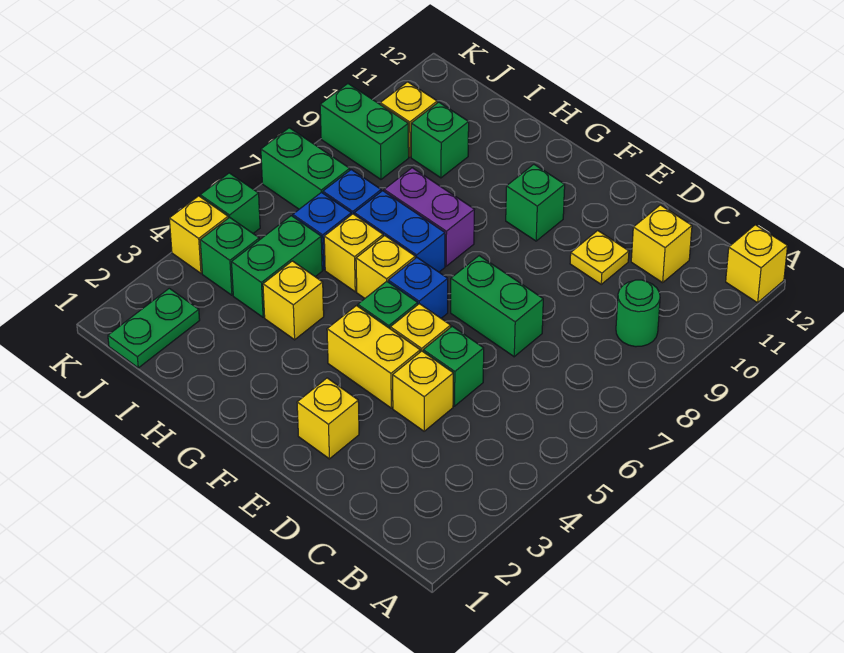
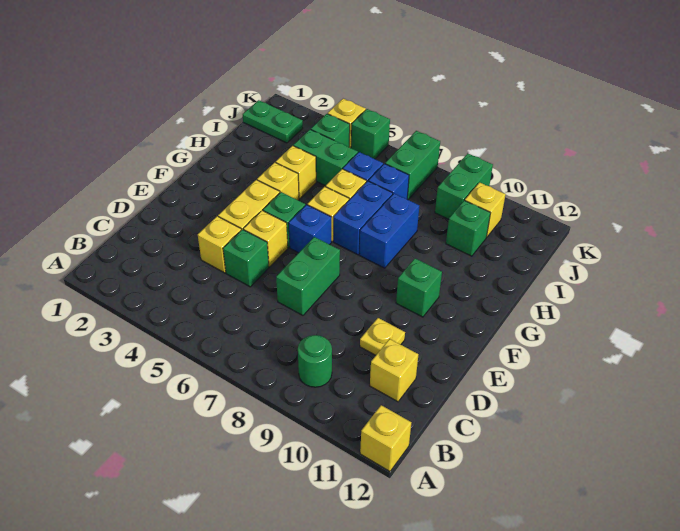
yellow brick E2 level 1 -> yellow brick G4 level 1
purple brick G8:H8 level 1 -> blue brick G8:H8 level 1

